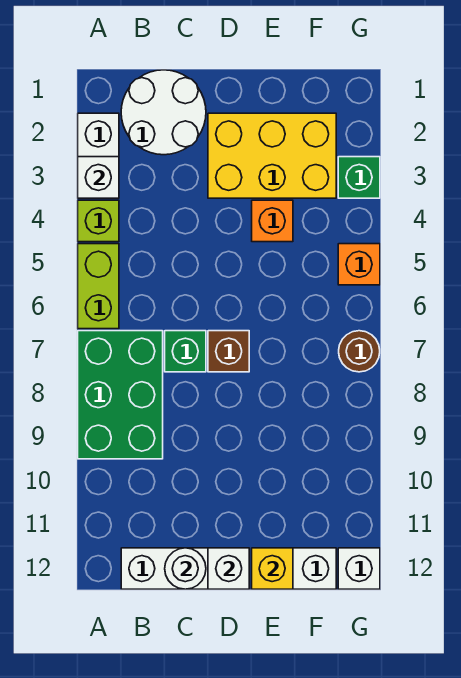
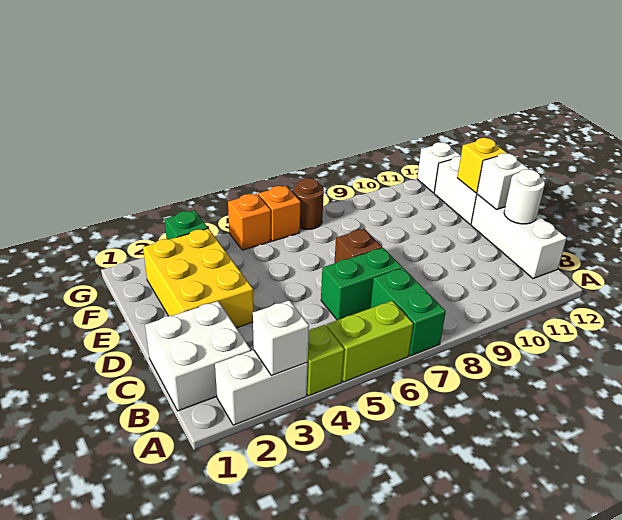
green brick A7:B9 level 1 -> green brick A7:B7 level 1
white round brick B1:C2 level 1 -> white brick B1:C2 level 1
green brick C7 level 1 -> green brick C6:C7 level 1
orange brick E4 level 1 -> orange brick G6 level 1

